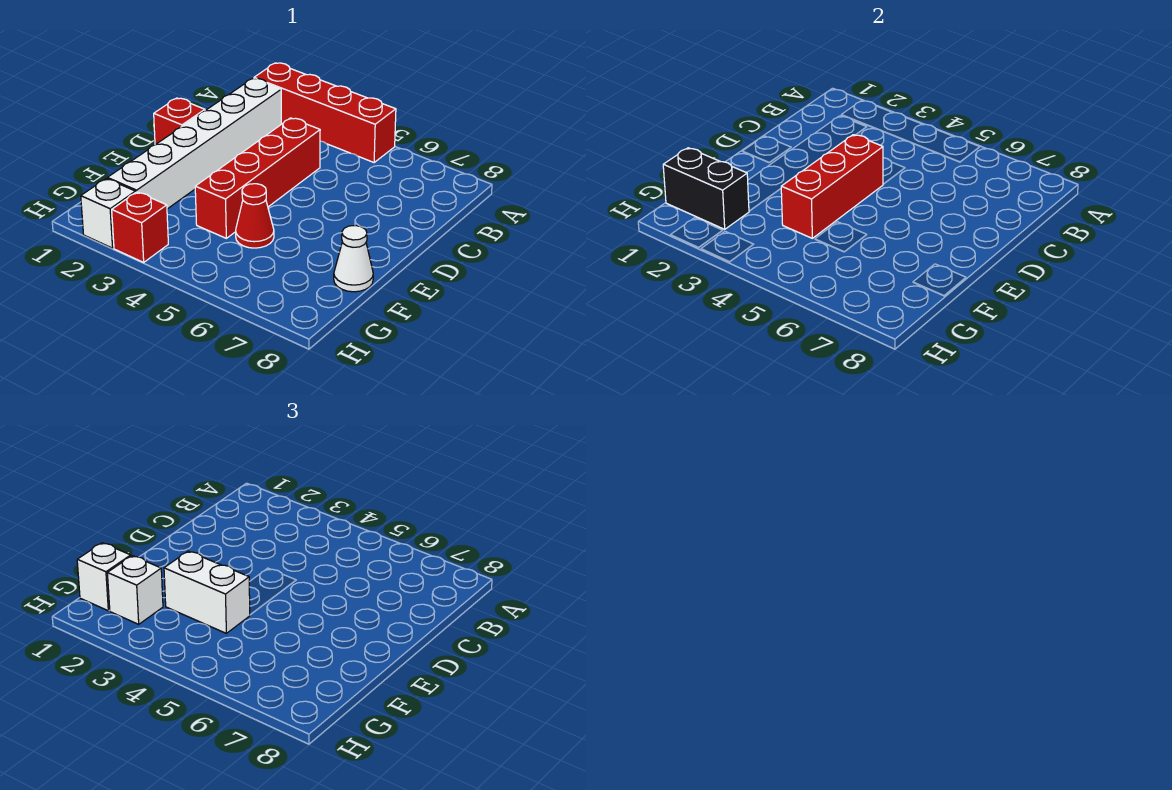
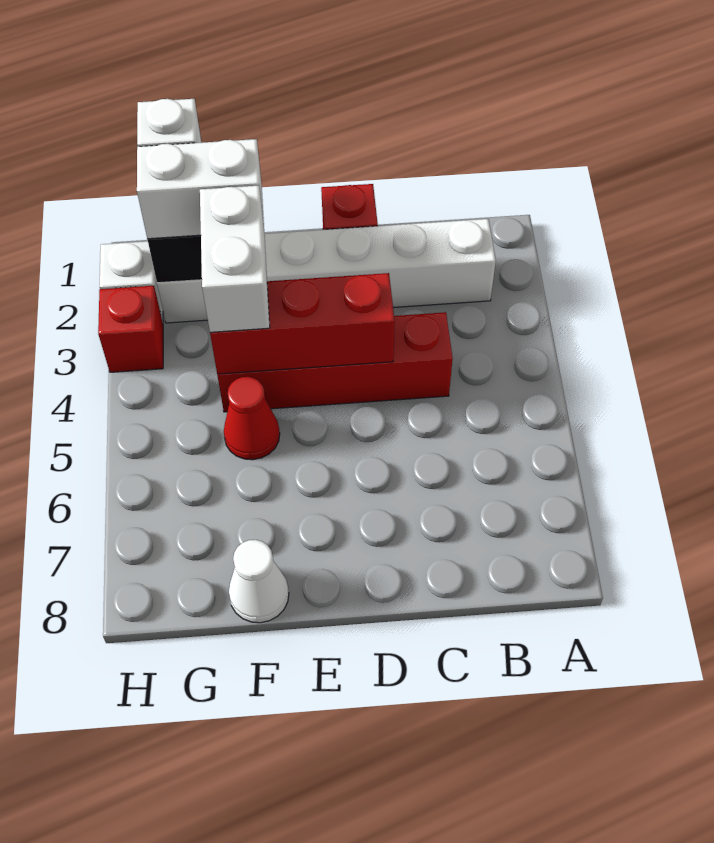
red brick A2:A5 level 1 -> none
white brick G2 level 3 -> white brick F2:G2 level 3

